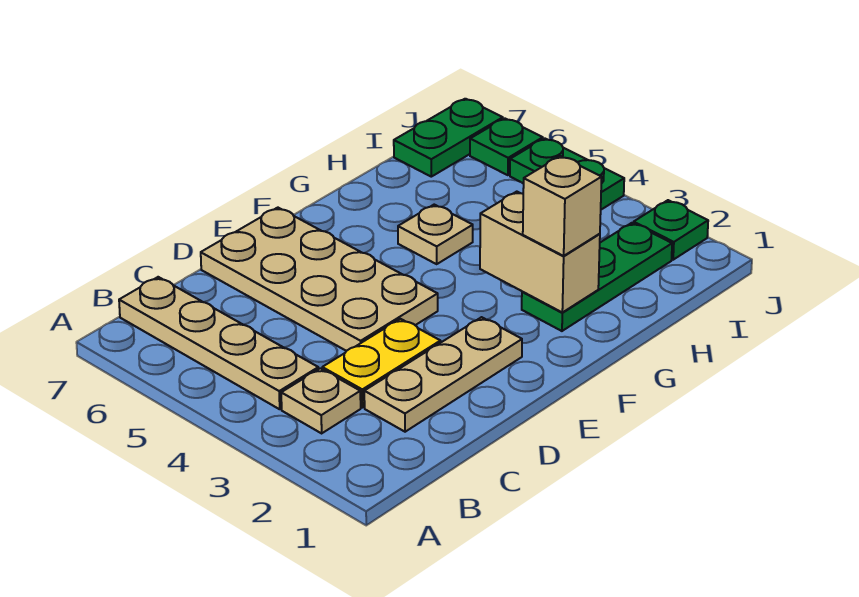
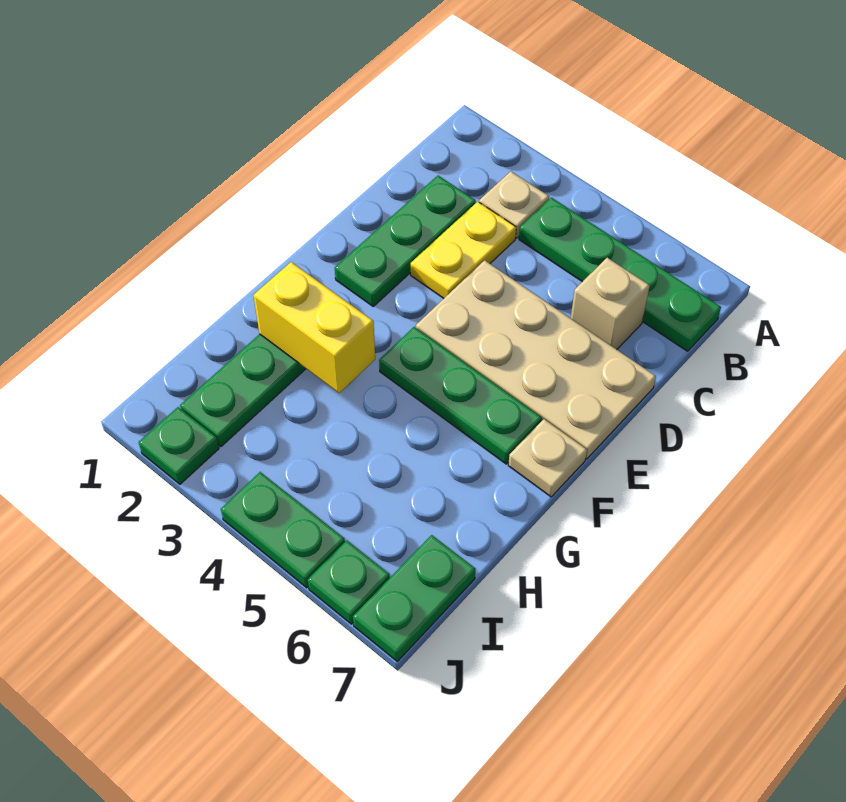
tan plate B4:B7 level 1 -> green plate B4:B7 level 1
tan plate C2:E2 level 1 -> green plate C2:E2 level 1
none -> green plate F4:F6 level 1
tan brick G2:G3 level 2 -> yellow brick G2:G3 level 2
tan brick G2 level 3 -> tan brick C6 level 1
tan plate G5 level 1 -> tan plate F7 level 1

